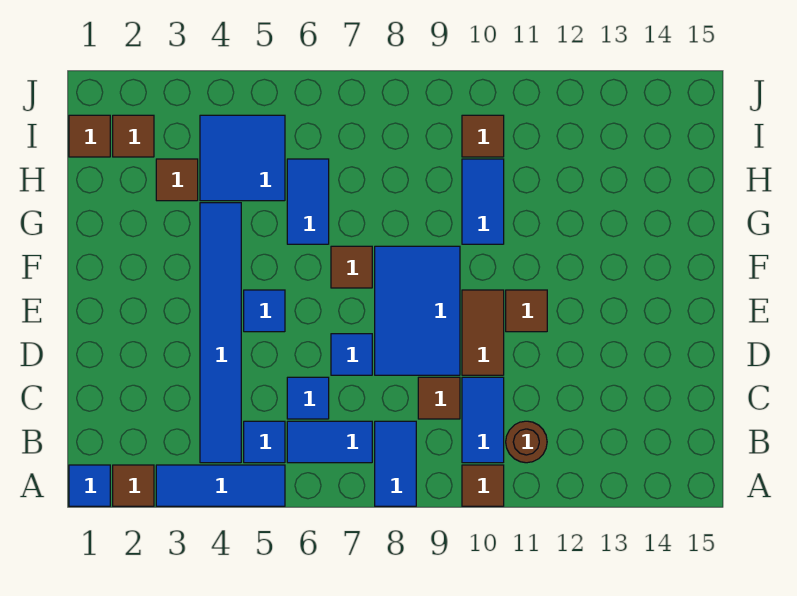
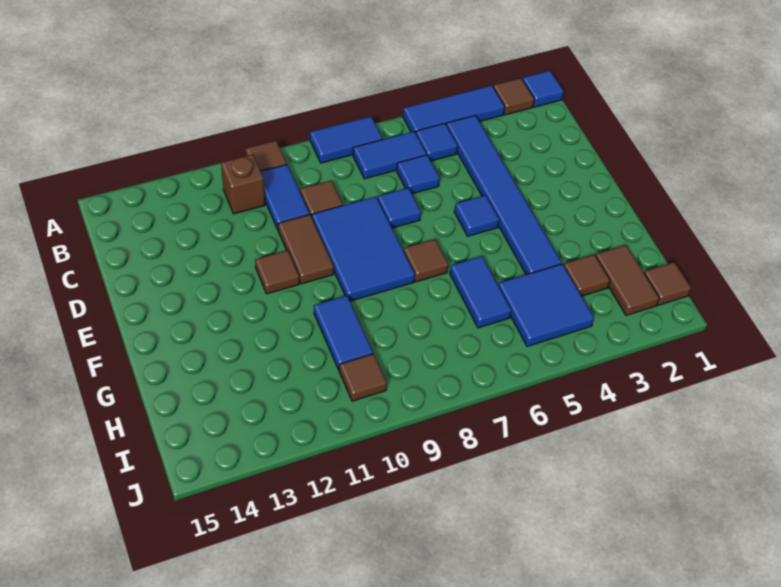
blue tile A8:B8 level 1 -> blue tile A7:A8 level 1
brown round brick B11 level 1 -> brown brick B11 level 1
brown tile I2 level 1 -> brown tile H2:I2 level 1

